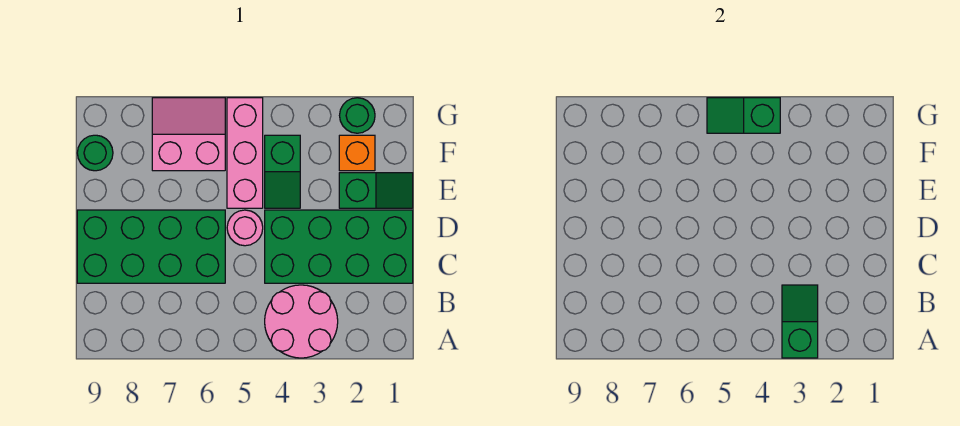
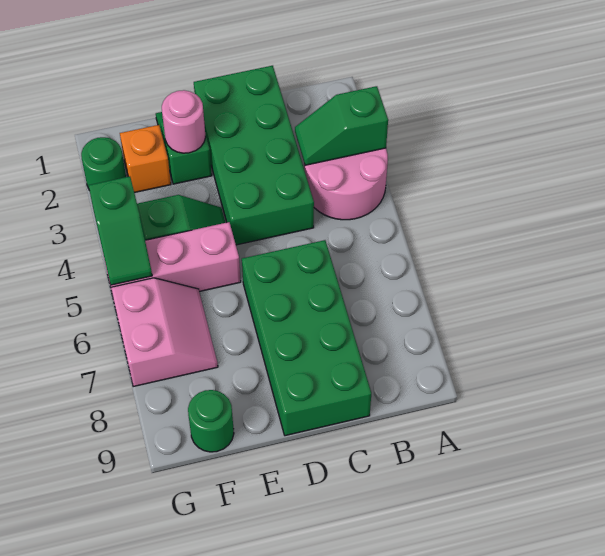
pink round brick D5 level 1 -> pink round brick E2 level 2
pink slope F6:G7 level 1 top F -> pink slope F6:G7 level 1 top G

